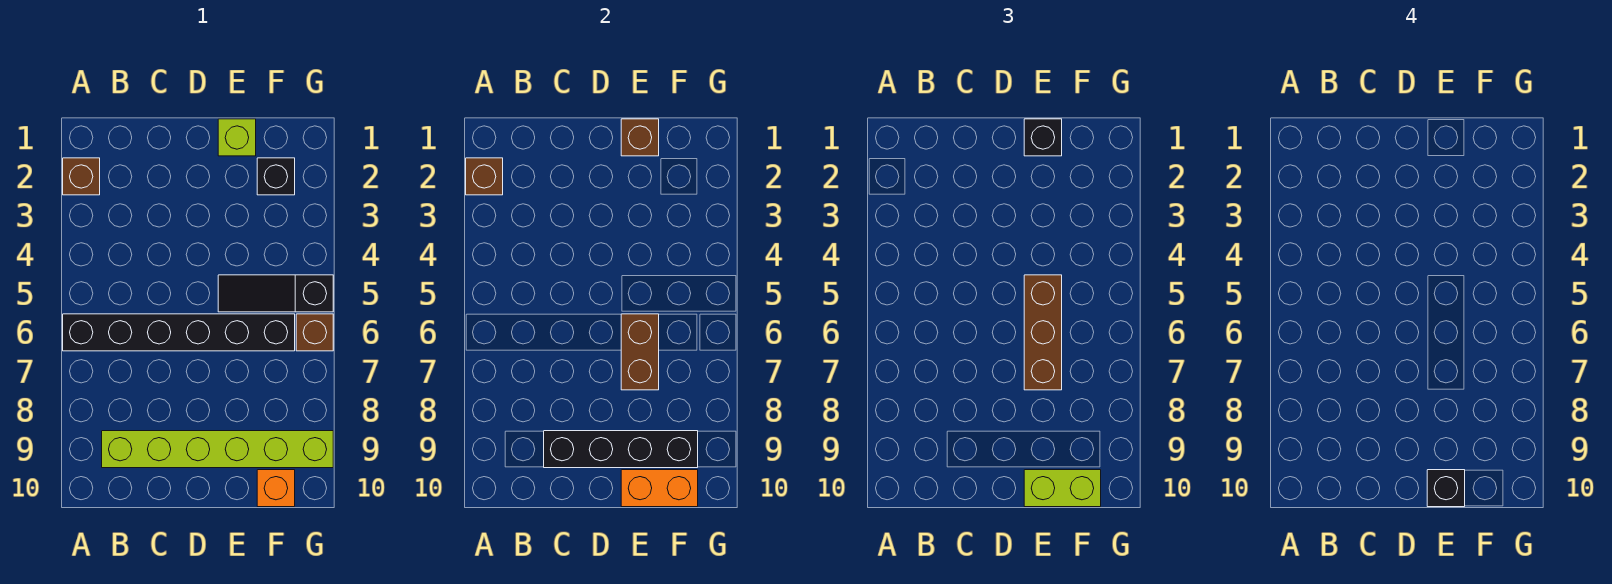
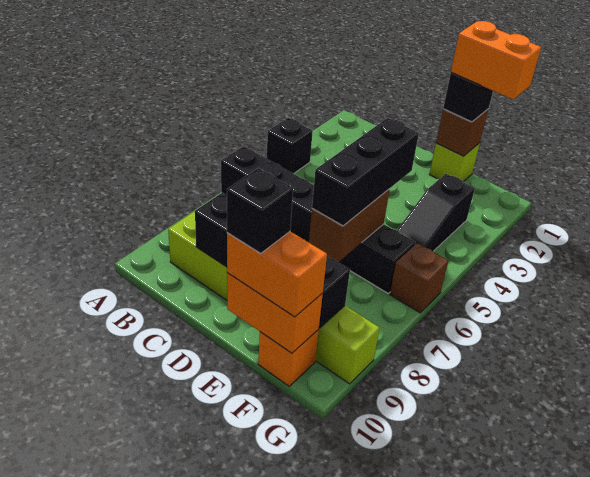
brown brick A2 level 1 -> none
brown brick A2 level 2 -> none
none -> orange brick E1:F1 level 4
black slope E5:G5 level 1 top G -> black slope F3:F5 level 1 top 3
brown brick E5:E7 level 3 -> black brick E5:E7 level 3
lime brick E10:F10 level 3 -> orange brick E10:F10 level 3
black brick F2 level 1 -> black brick A4 level 1

